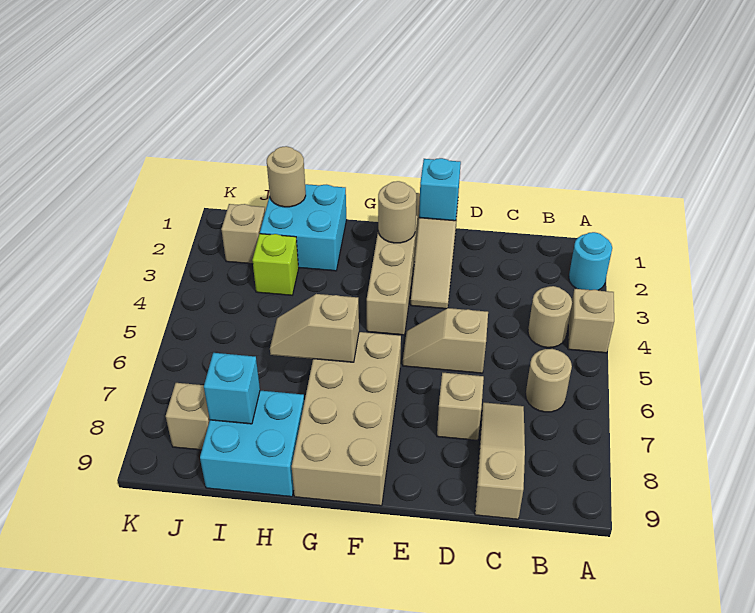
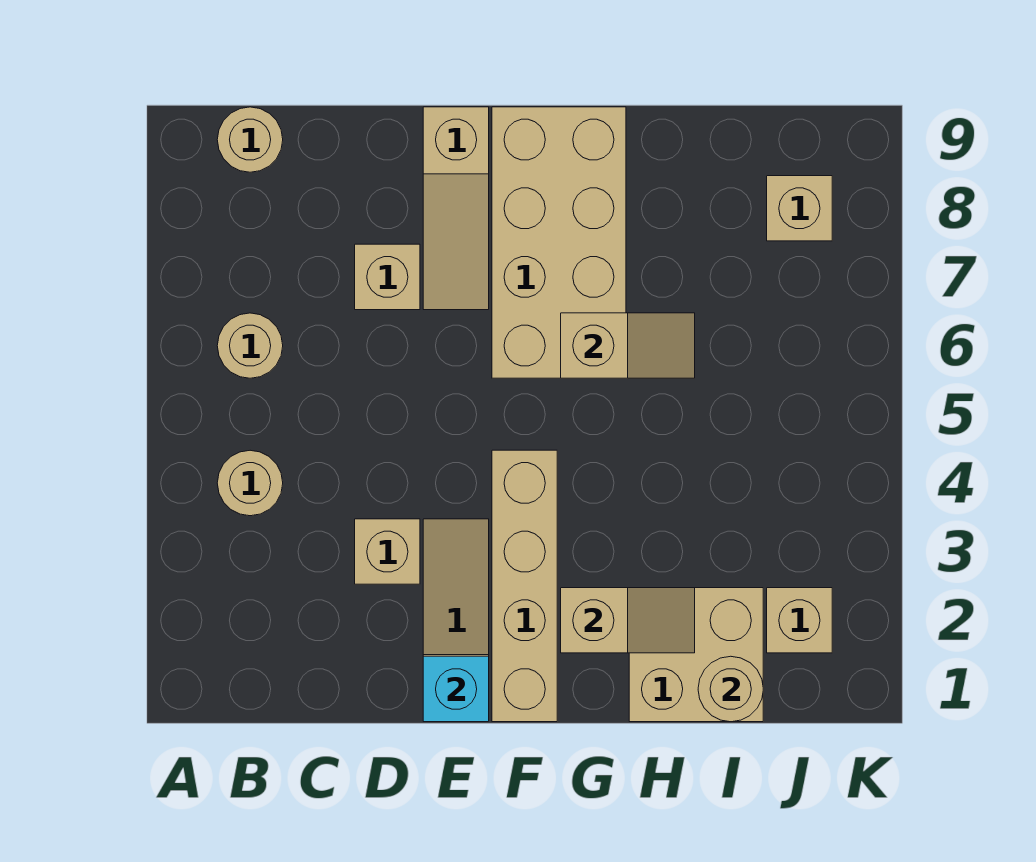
cyan round brick A2 level 1 -> none
tan brick A4 level 1 -> tan brick D3 level 1
tan slope C7:C9 level 1 top 9 -> tan slope E7:E9 level 1 top 9
tan slope D5:E5 level 1 top D -> tan slope G2:H2 level 2 top G
tan round brick F2 level 2 -> tan round brick B9 level 1
cyan brick H1:I2 level 1 -> tan brick H1:I2 level 1
cyan brick H8:I9 level 1 -> none
lime brick I3 level 1 -> none
cyan brick I8 level 2 -> none

